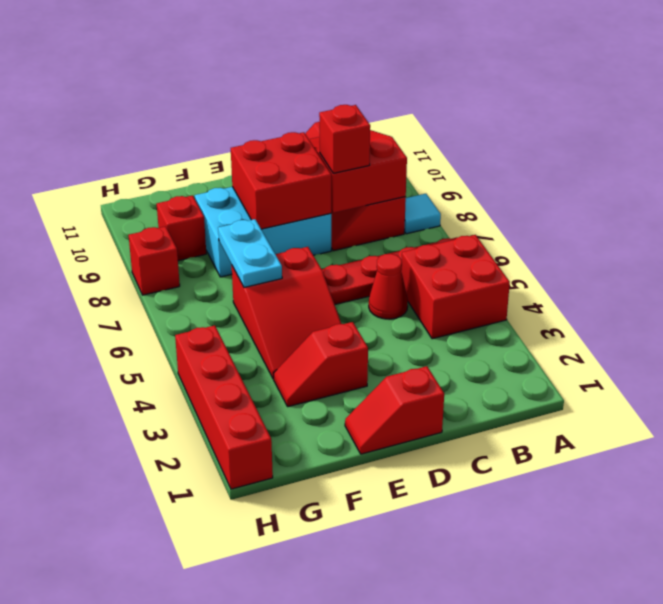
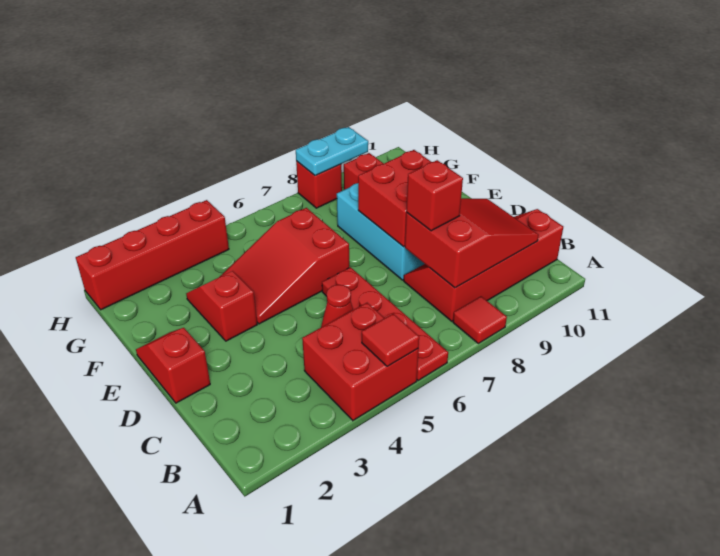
none -> red tile A5 level 2
cyan tile A8 level 1 -> red tile A8 level 1
cyan plate F6:F7 level 2 -> cyan plate H8:H9 level 2

